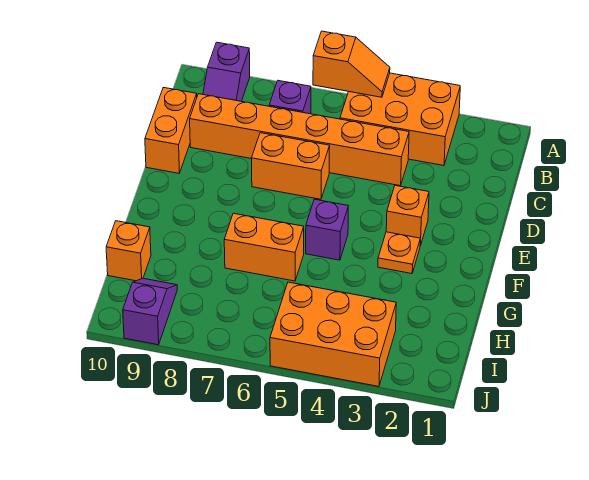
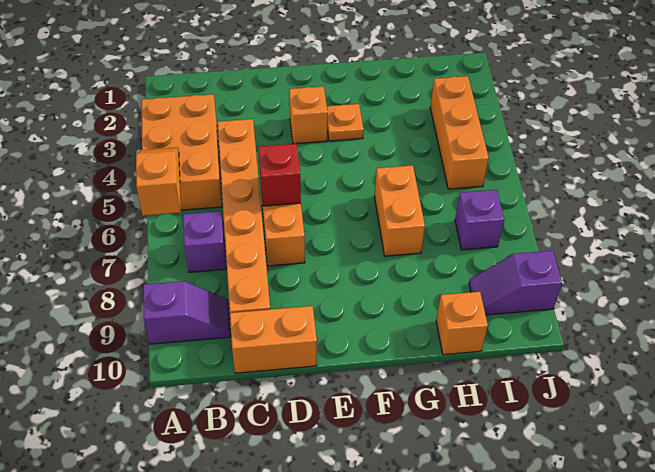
none -> red brick D6 level 2
purple brick F5 level 1 -> purple brick I7 level 1
orange brick I3:J5 level 1 -> orange brick I3:I5 level 1

